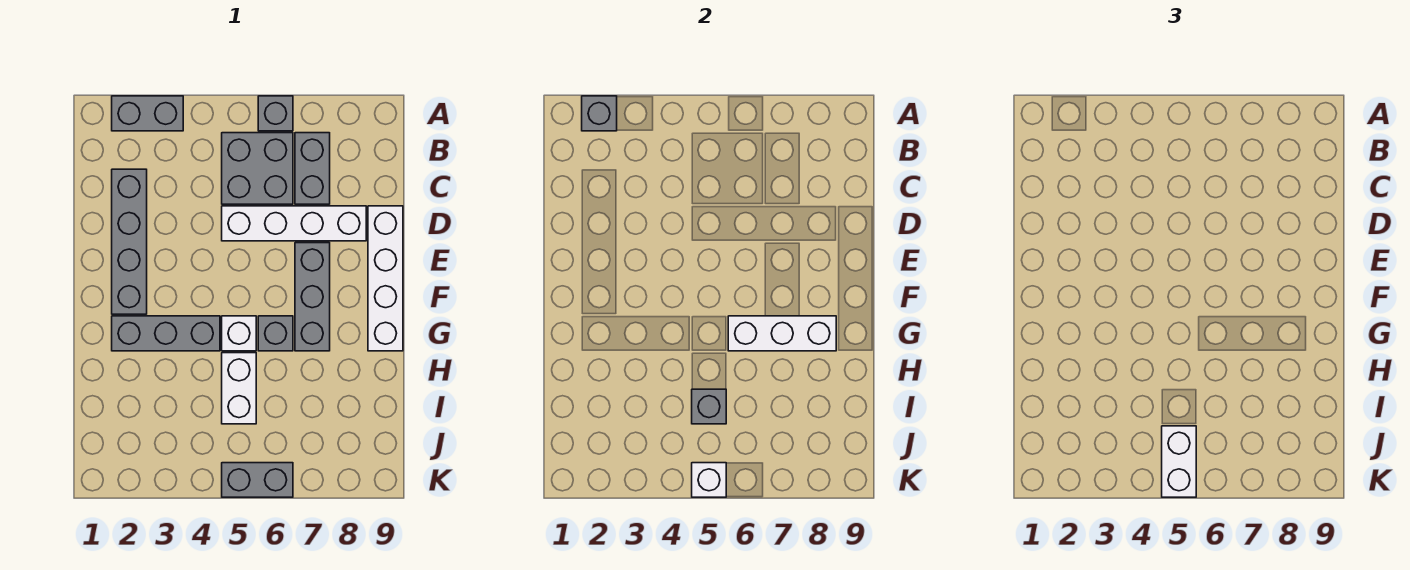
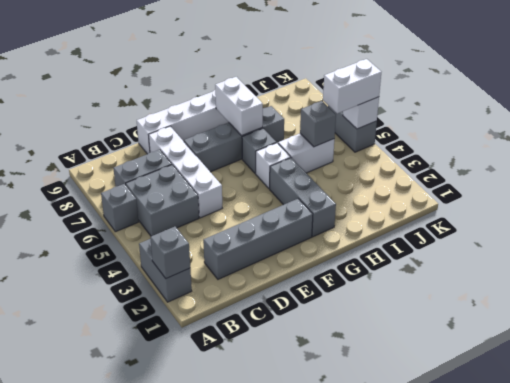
grey brick E7:G7 level 1 -> grey brick E7:H7 level 1
white brick G6:G8 level 2 -> white brick G7:G8 level 2

